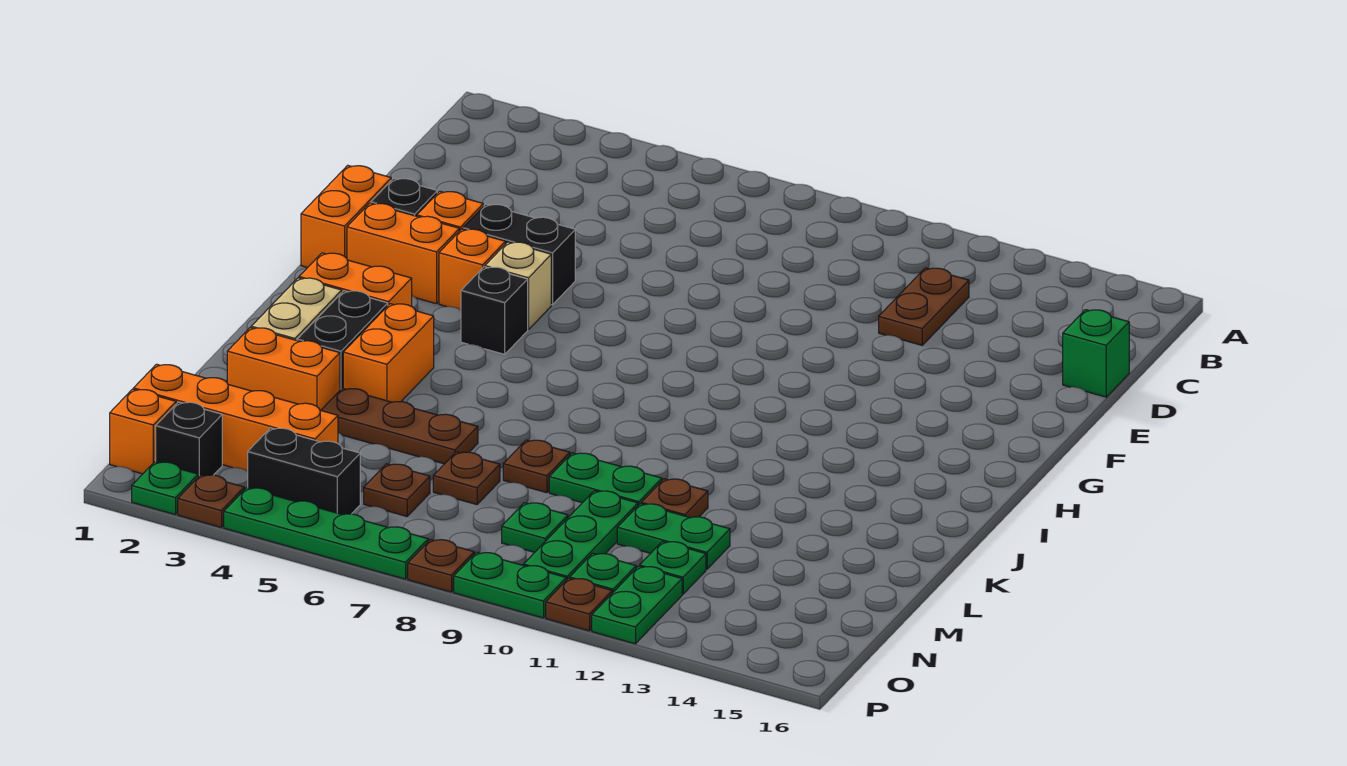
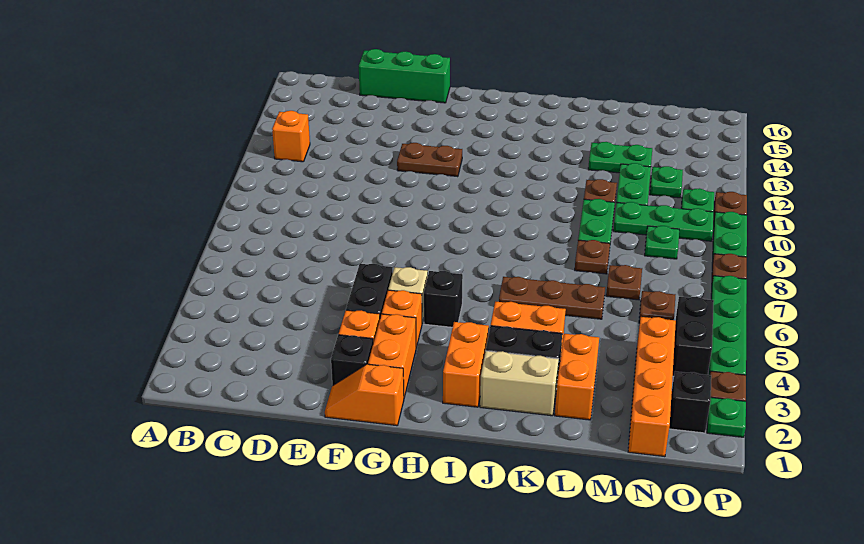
brown plate C12:D12 level 1 -> brown plate F12:G12 level 1
green brick D16 level 1 -> green brick D16:F16 level 1
orange brick F1:G1 level 1 -> orange slope F1:G1 level 1 top G
brown plate L4:L6 level 1 -> brown plate J6:L6 level 1
orange brick O1 level 1 -> orange brick B12 level 1
green plate O12:P12 level 1 -> green plate L13:M13 level 1

